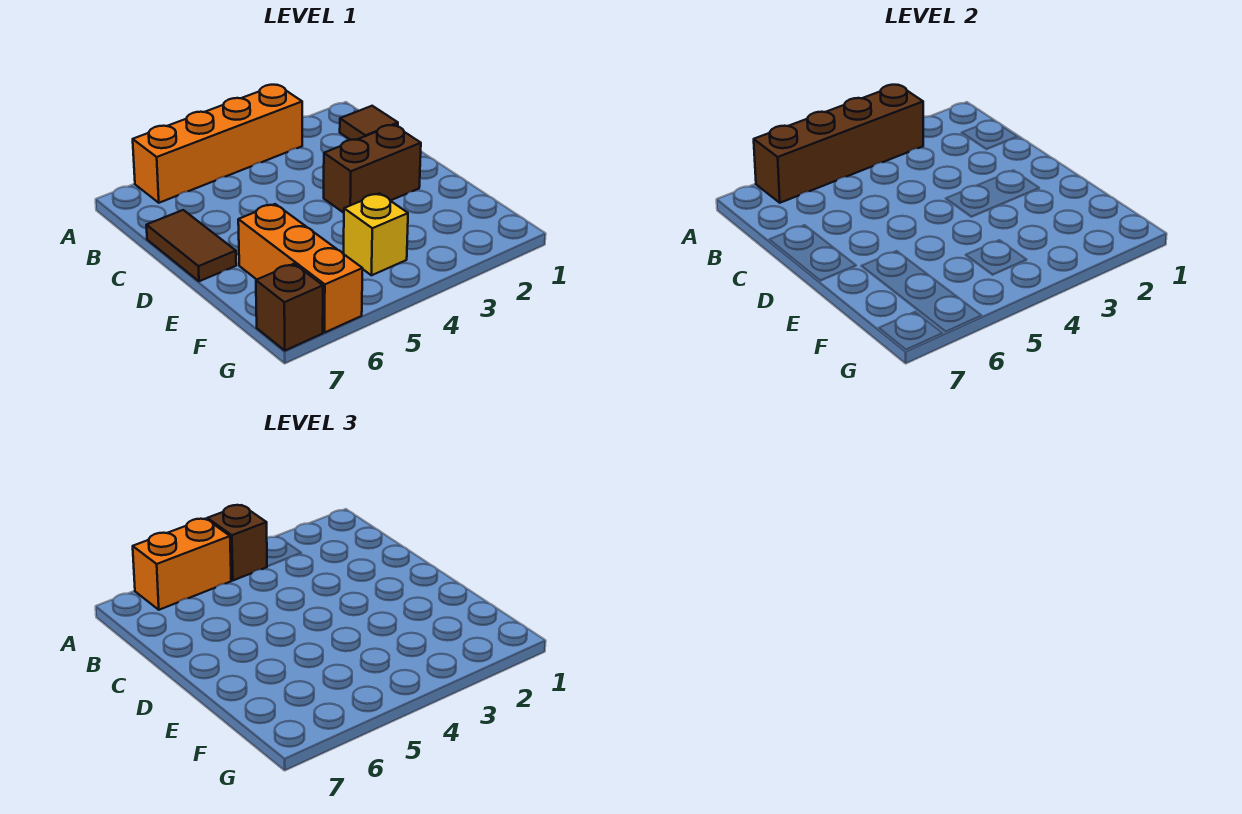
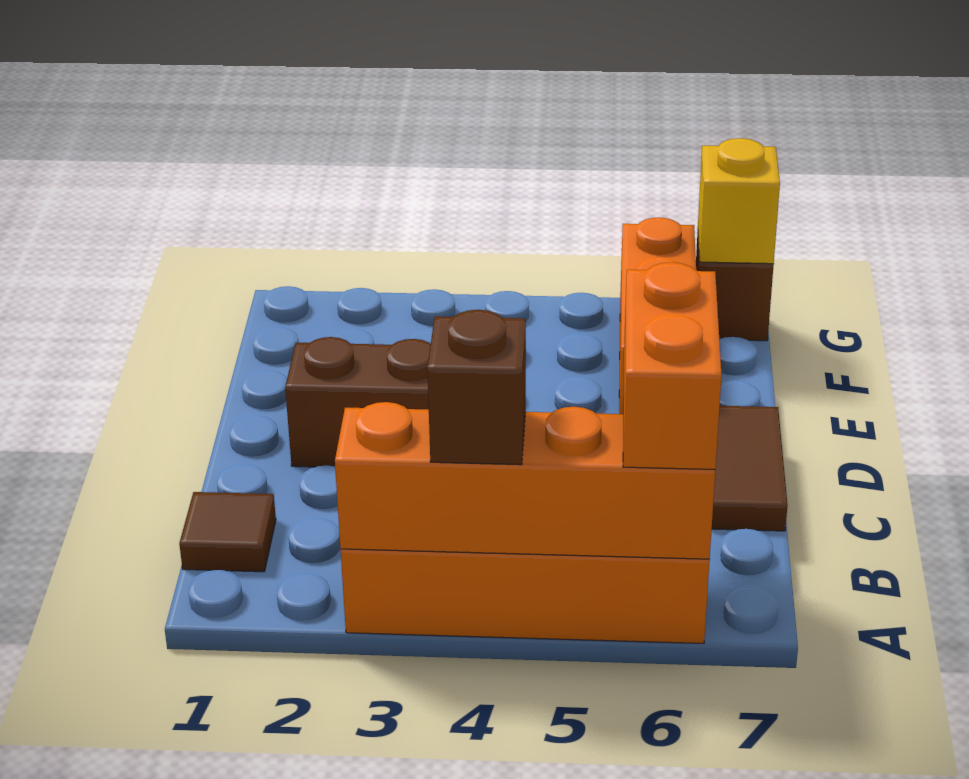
brown brick A3:A6 level 2 -> orange brick A3:A6 level 2
orange brick A5:A6 level 3 -> orange brick A6:B6 level 3
yellow brick F4 level 1 -> yellow brick G7 level 2

